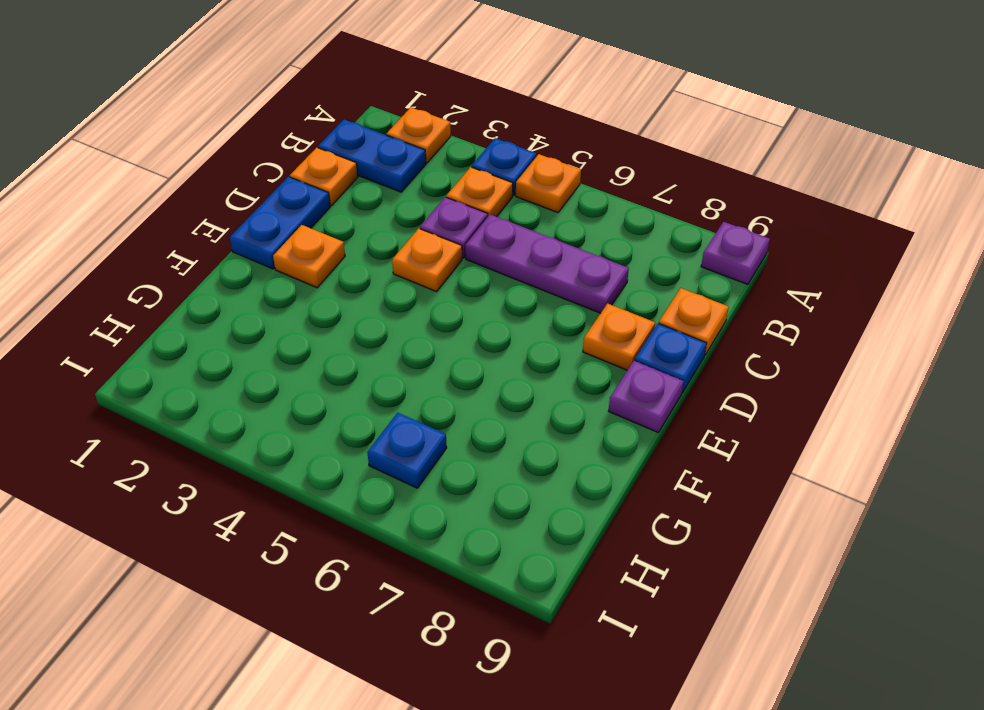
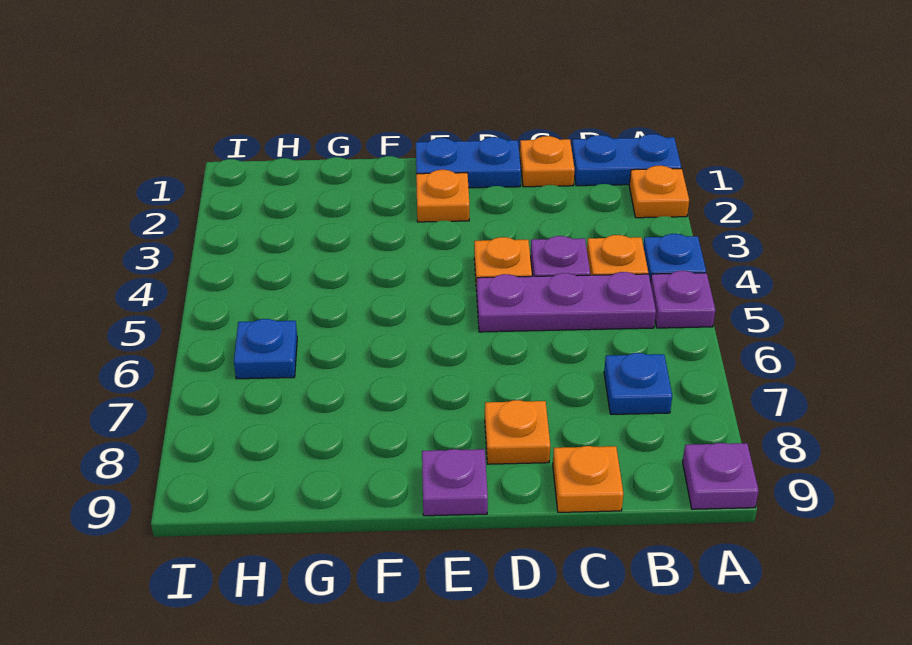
orange plate A5 level 1 -> purple plate A5 level 1
blue plate B1:B2 level 1 -> blue plate A1:B1 level 1
purple plate C5:C7 level 1 -> purple plate B5:D5 level 1
blue plate D9 level 1 -> blue plate B7 level 1

